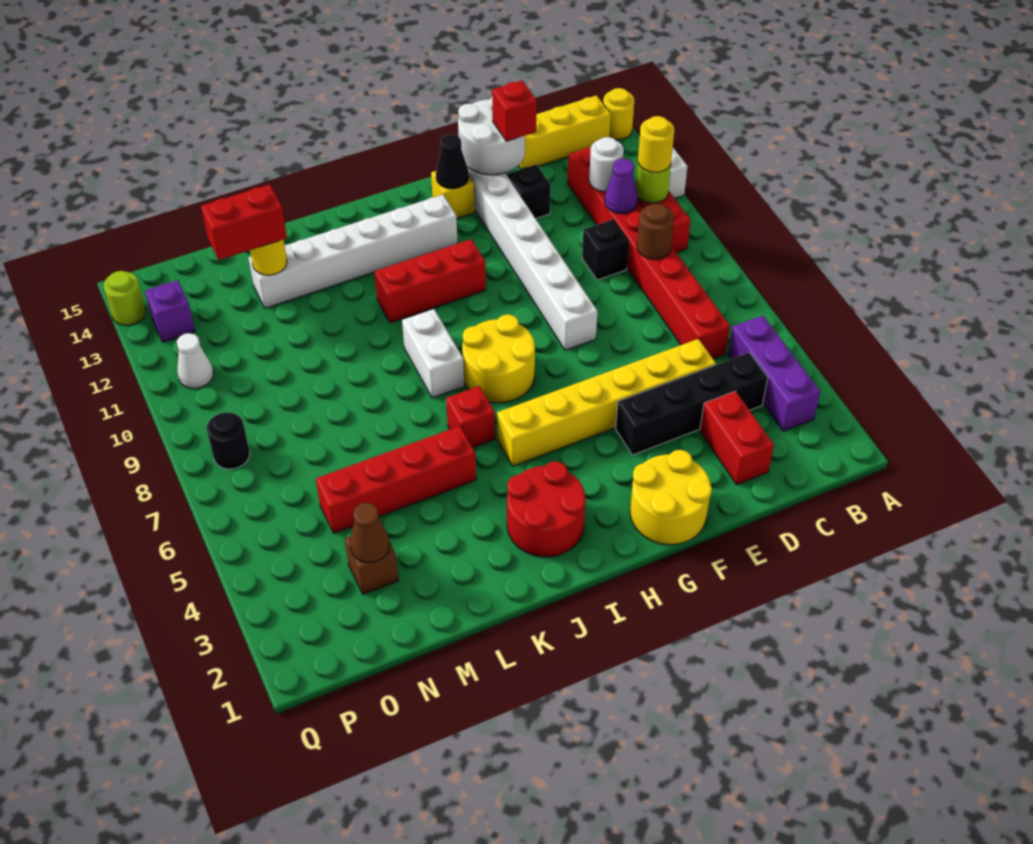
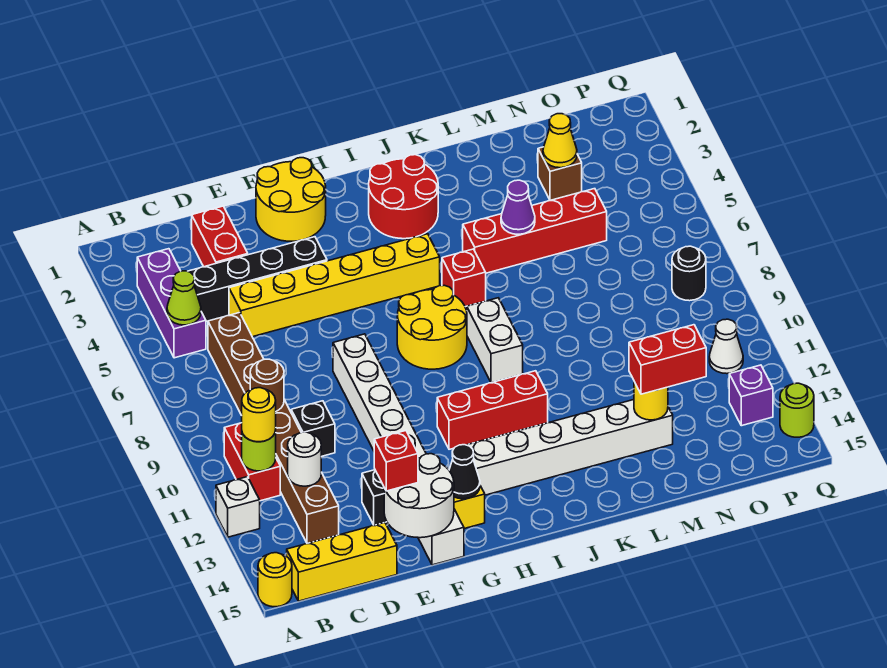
none -> lime cone B5 level 2
red brick C6:C13 level 1 -> brown brick C6:C13 level 1
purple cone C11 level 2 -> purple cone L5 level 2
brown cone N3 level 2 -> yellow cone N3 level 2

